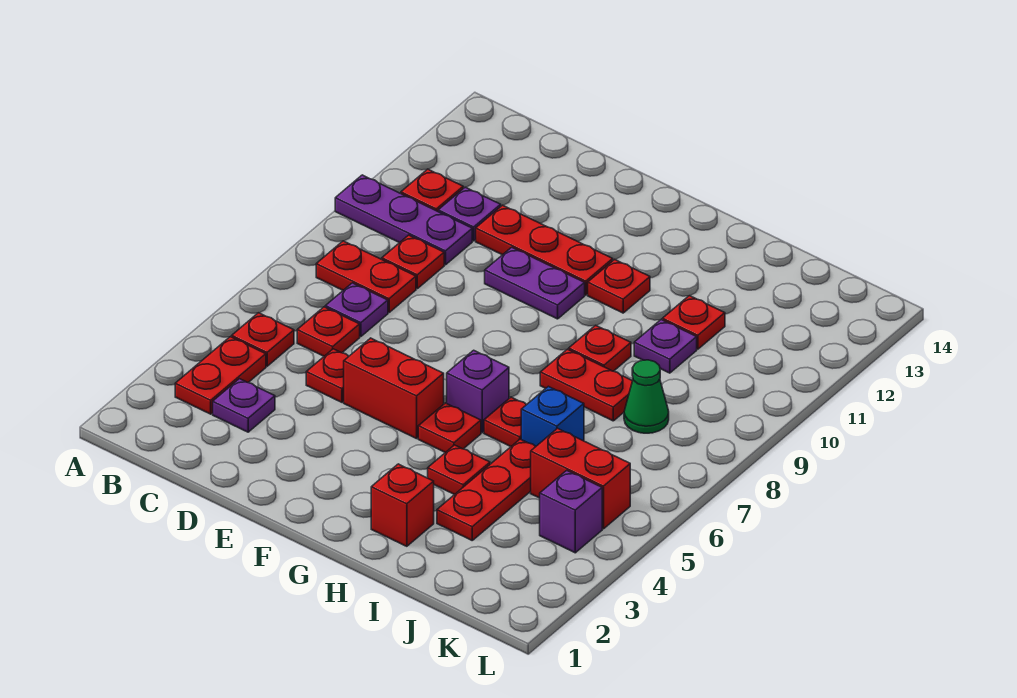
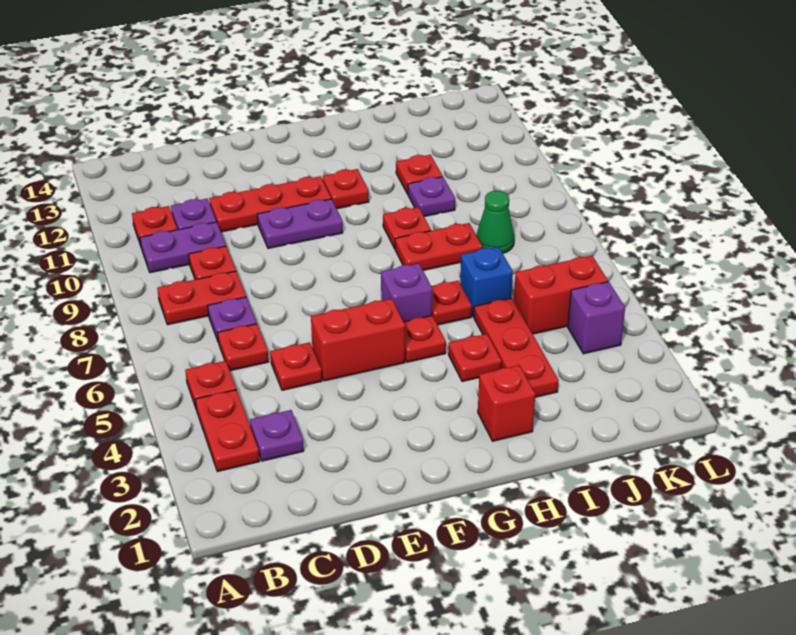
purple plate A10:C10 level 1 -> purple plate B10:C10 level 1

